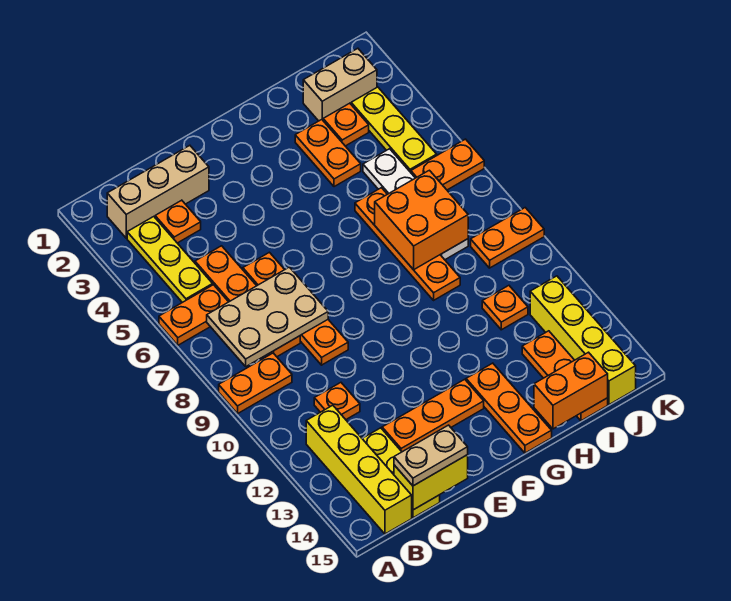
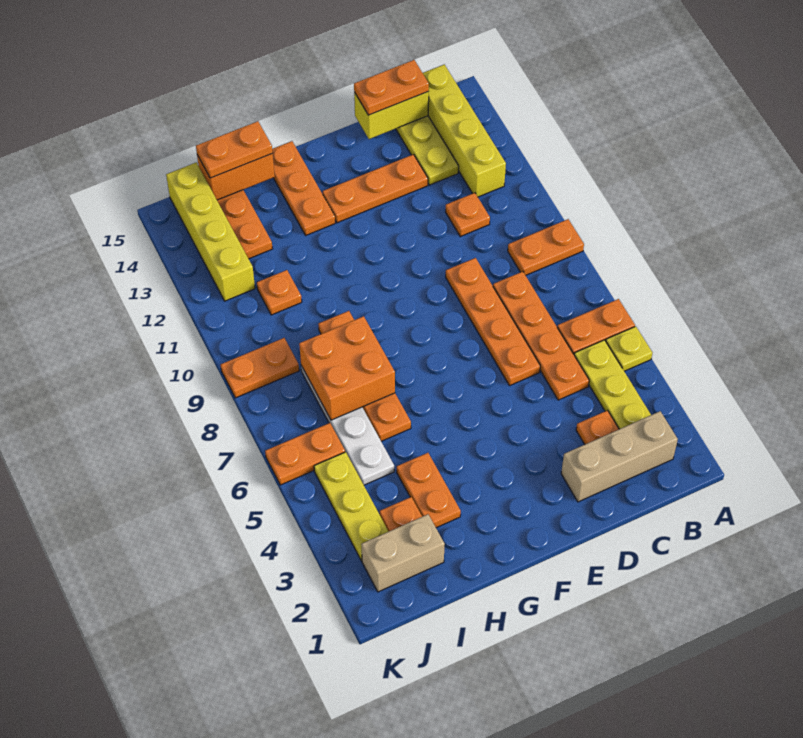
none -> yellow plate A5 level 1
tan plate B7:D8 level 2 -> none
tan plate C15:D15 level 3 -> orange plate C15:D15 level 3
none -> orange plate H15:I15 level 3

